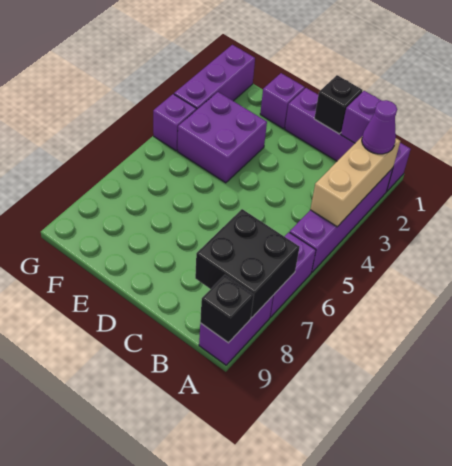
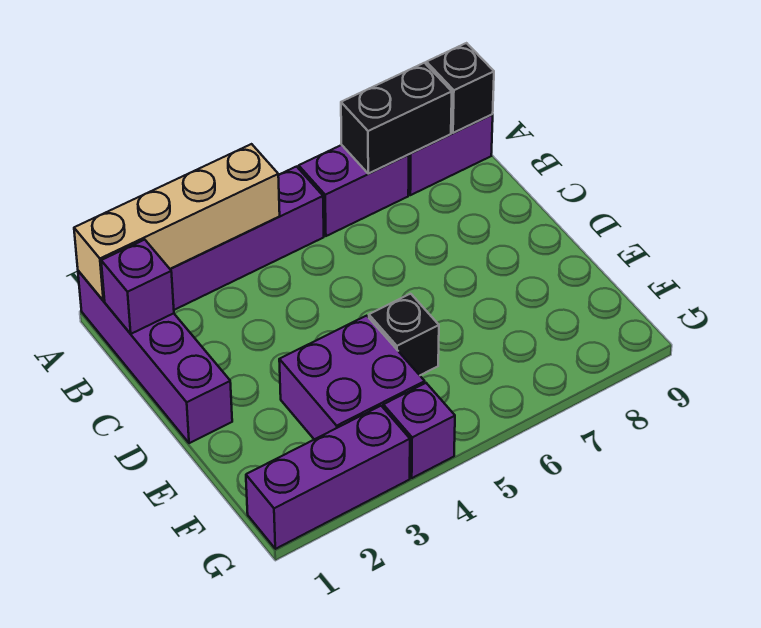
tan brick A2:A4 level 2 -> tan brick A1:A4 level 2
purple cone A2 level 3 -> none
black brick A7:B8 level 2 -> black brick A7:A8 level 2
black brick C1 level 2 -> black brick E5 level 1
purple brick E1 level 1 -> none

